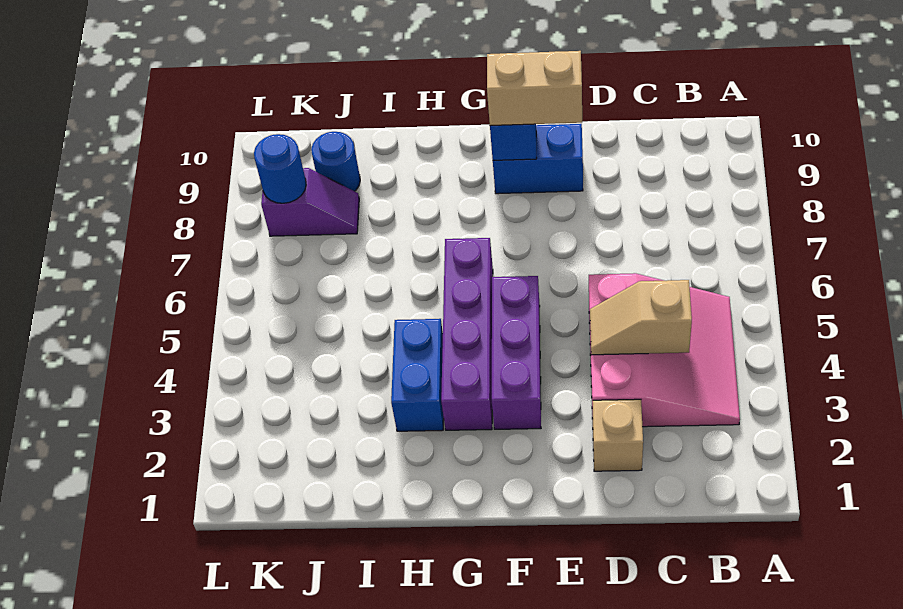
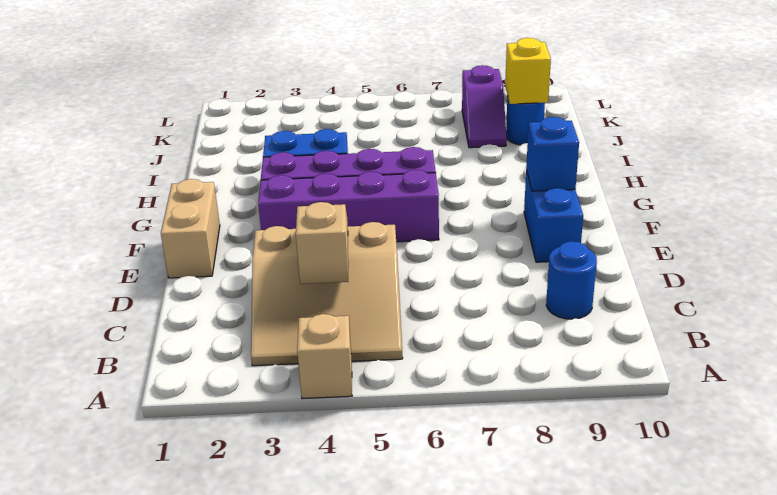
pink slope B3:D5 level 1 top D -> tan slope B3:D5 level 1 top D
tan brick D2 level 1 -> tan brick A4 level 1
tan brick E9:F9 level 3 -> tan brick E1:F1 level 1
purple brick F3:F5 level 1 -> purple brick F3:F6 level 1
none -> yellow brick J9 level 2
blue round brick K8 level 2 -> blue round brick C9 level 1

